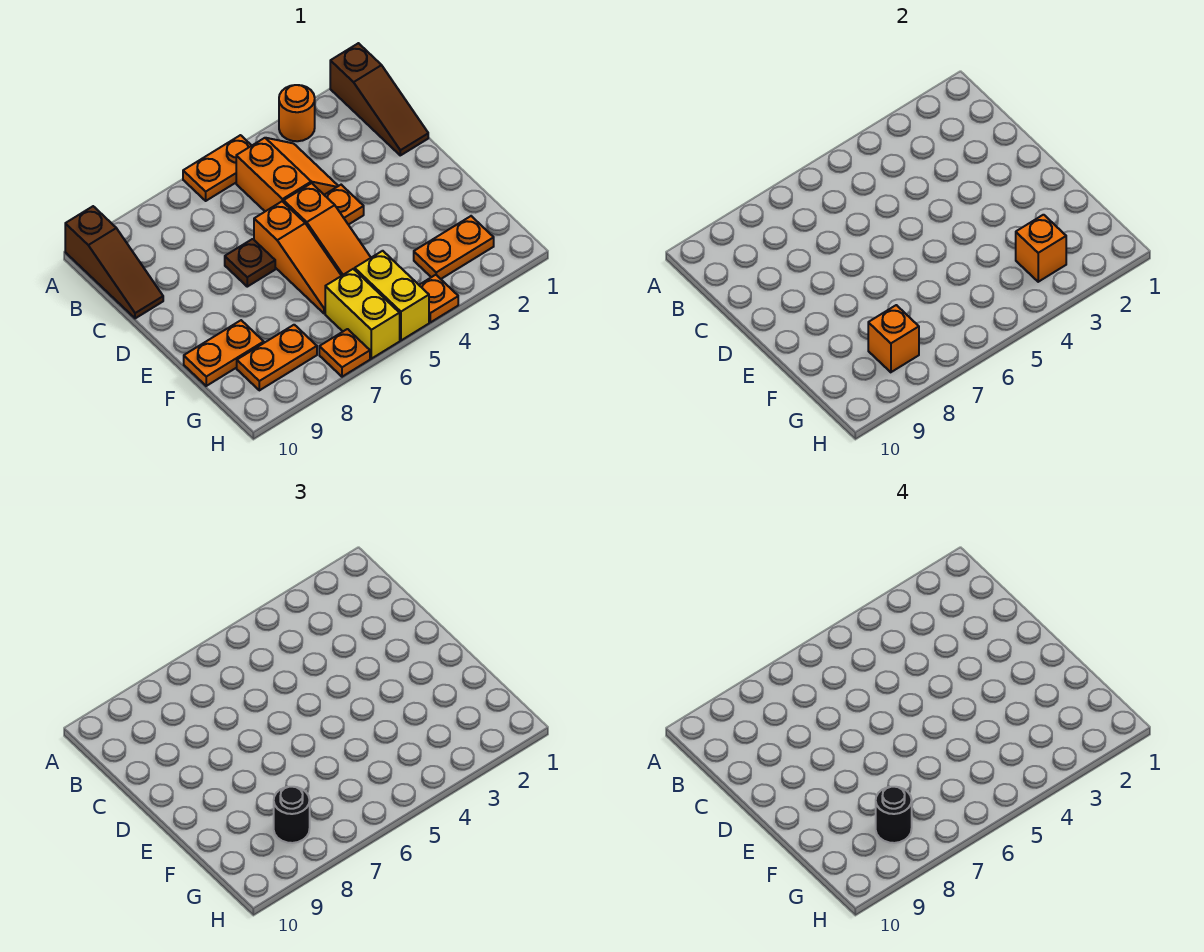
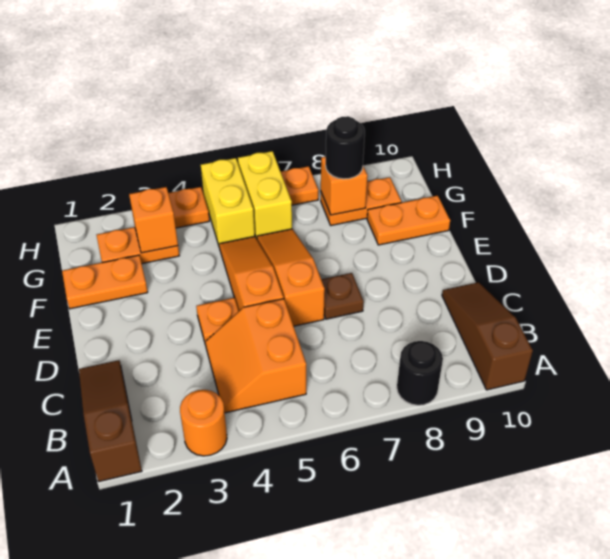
orange plate A5:A6 level 1 -> orange plate F1:F2 level 1
black round brick G8 level 4 -> black round brick A8 level 1

